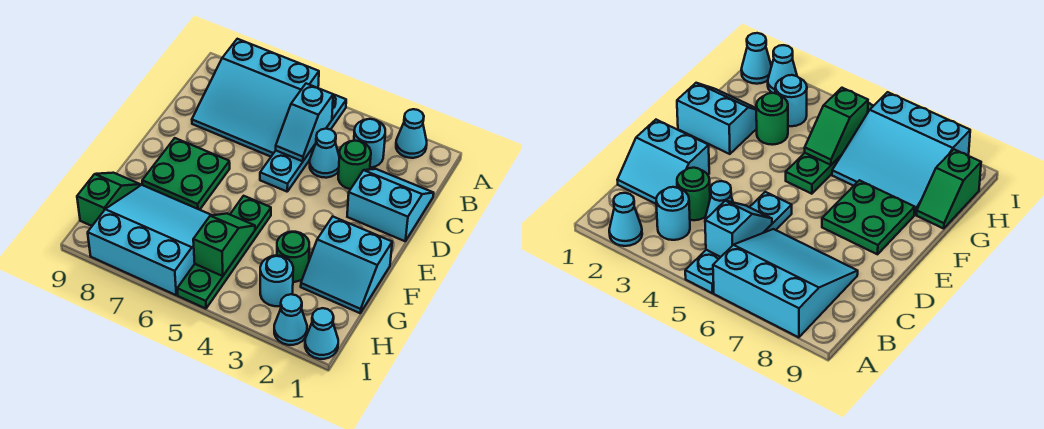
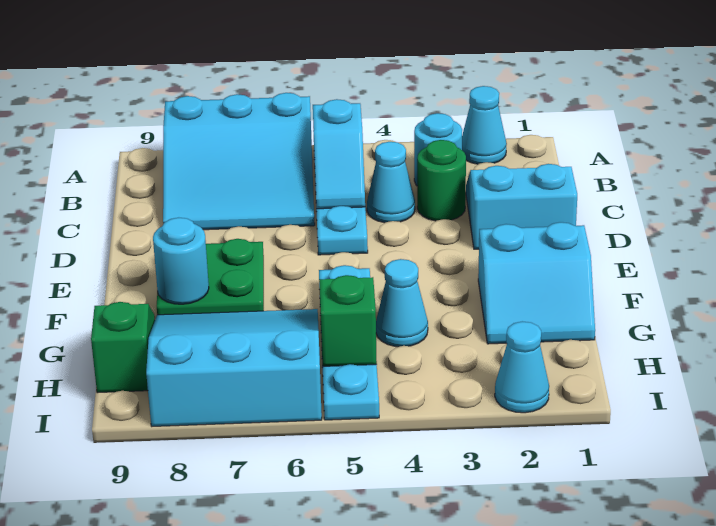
green plate F5:I5 level 1 -> cyan plate F5:I5 level 1
green round brick G3 level 1 -> none
cyan round brick H3 level 1 -> cyan round brick F8 level 2
cyan cone I1 level 1 -> cyan cone G4 level 1

